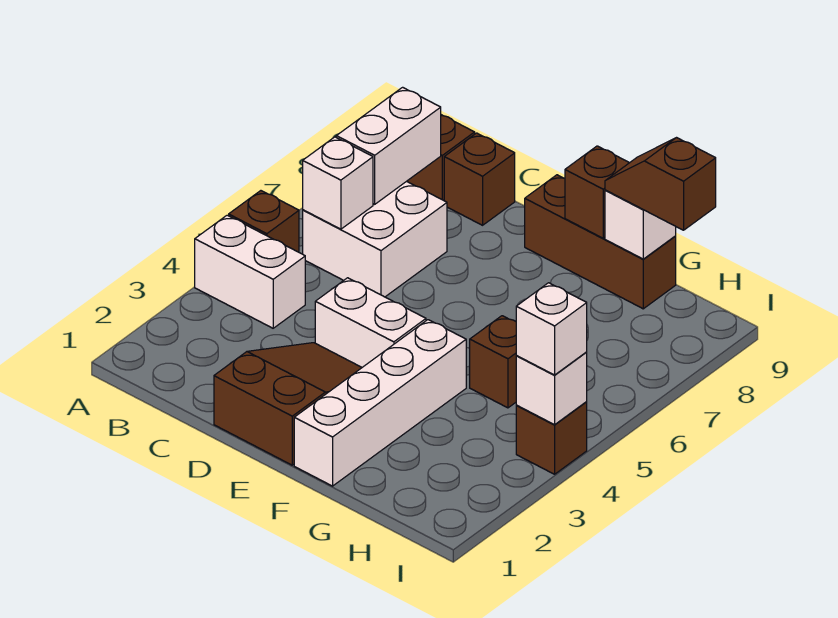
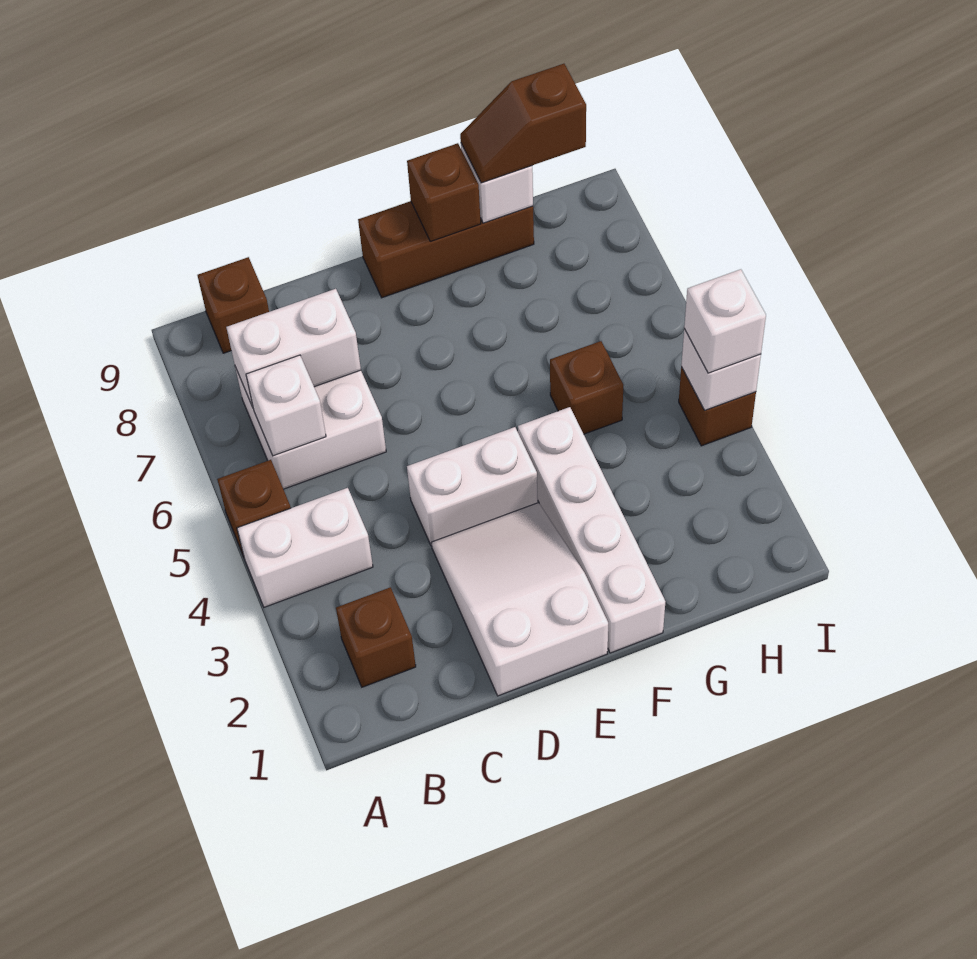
white brick B7:B8 level 2 -> white brick B7:C7 level 2
brown brick C9 level 1 -> brown brick B2 level 1
brown slope D1:E3 level 1 top 1 -> white slope D1:E3 level 1 top 1

